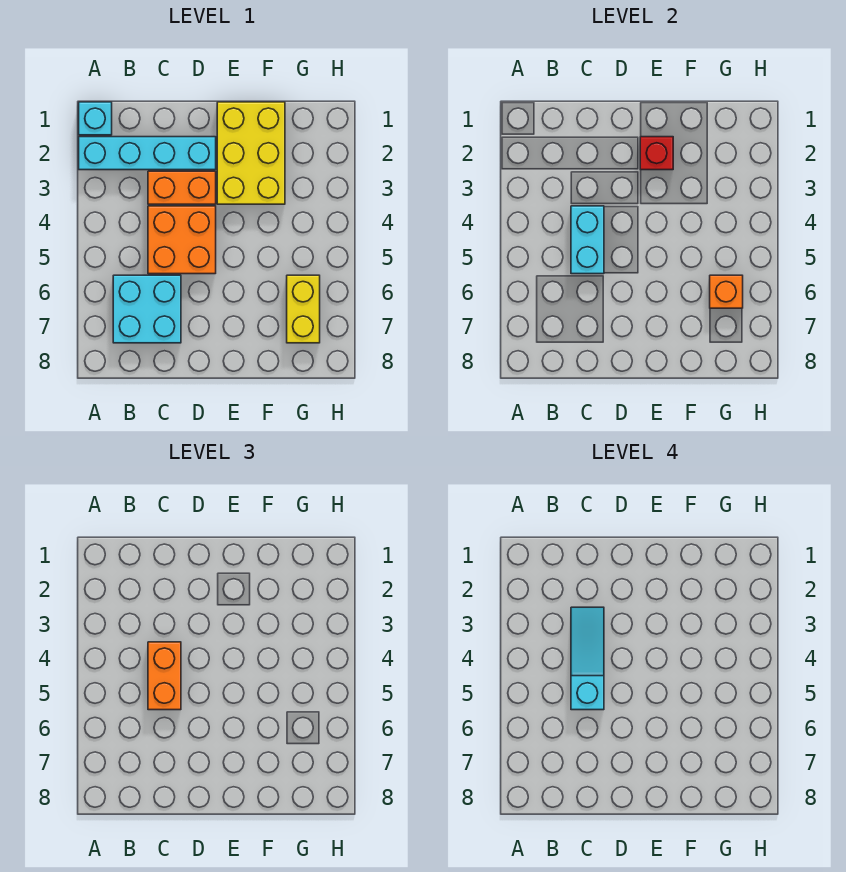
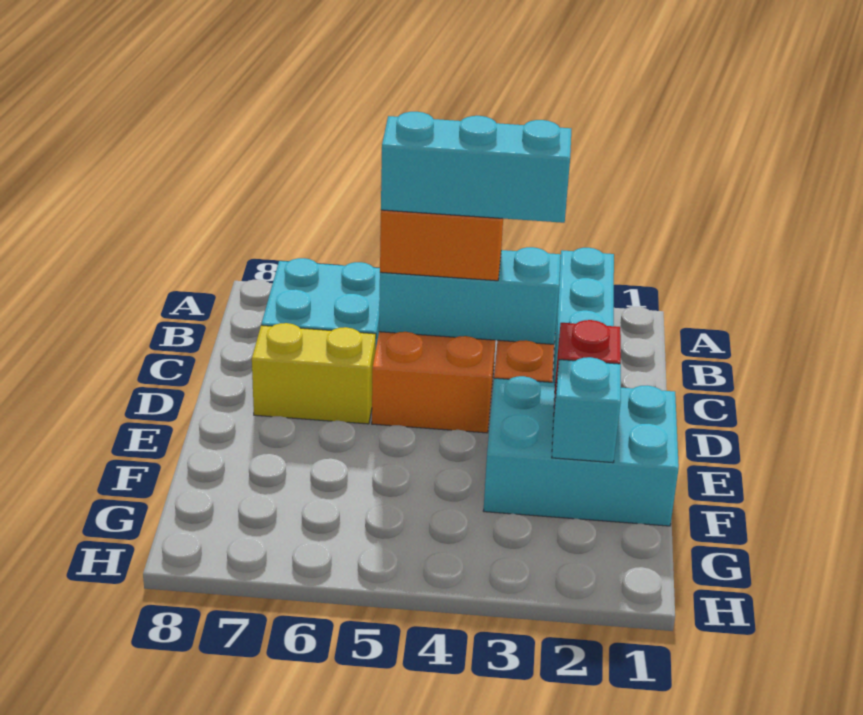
cyan brick A1 level 1 -> cyan brick F2 level 2
cyan slope C3:C5 level 4 top 5 -> cyan brick C3:C5 level 4
cyan brick C4:C5 level 2 -> cyan brick C3:C5 level 2
yellow brick E1:F3 level 1 -> cyan brick E1:F3 level 1
yellow brick G6:G7 level 1 -> yellow brick D6:D7 level 1
orange brick G6 level 2 -> none

